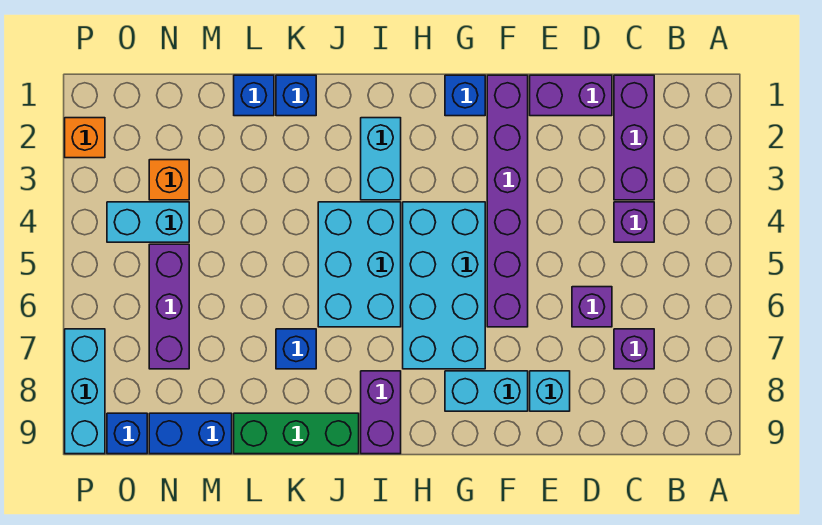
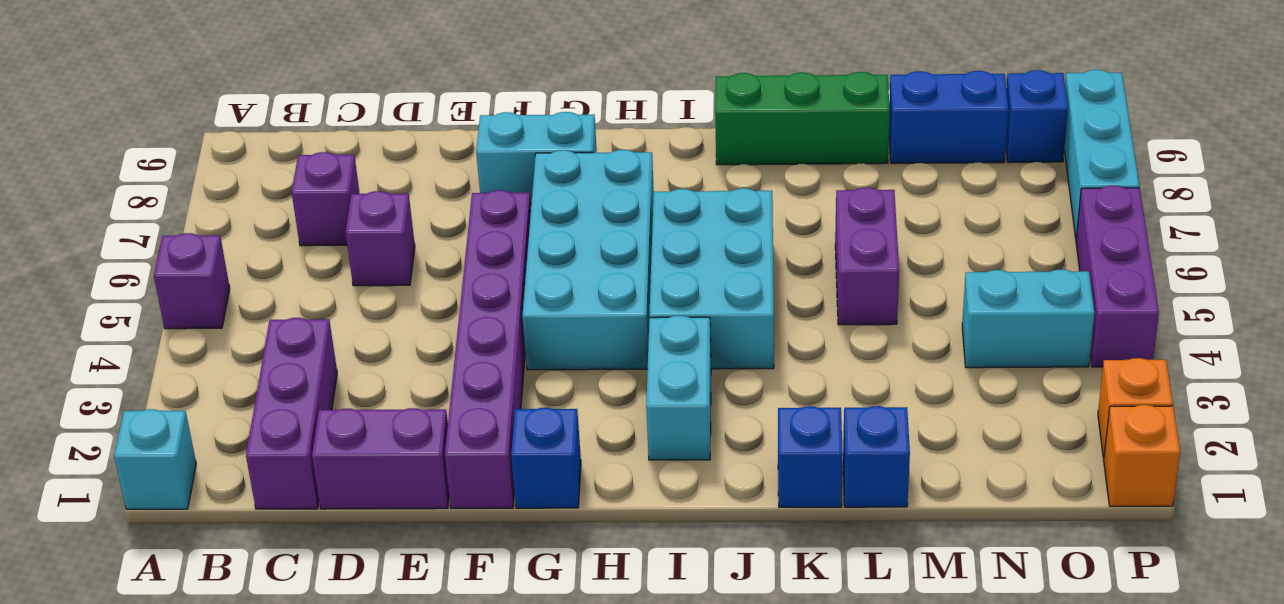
purple brick C4 level 1 -> purple brick A5 level 1
cyan brick E8 level 1 -> cyan brick A1 level 1
purple brick I8:I9 level 1 -> purple brick L5:L6 level 1
blue brick K7 level 1 -> none
orange brick N3 level 1 -> orange brick P1 level 1
purple brick N5:N7 level 1 -> purple brick P4:P6 level 1

